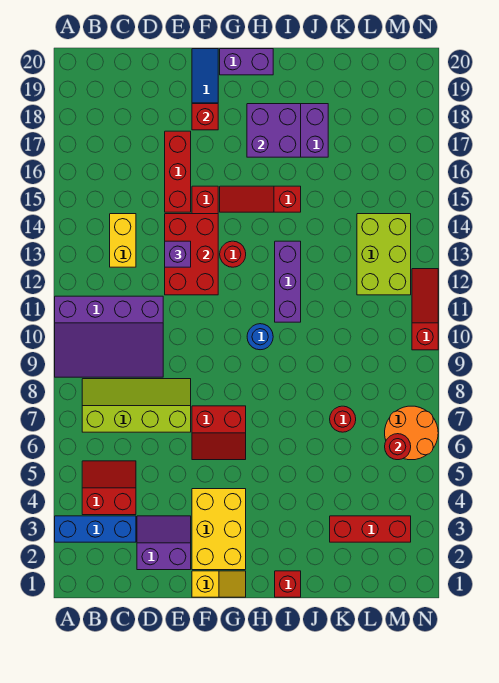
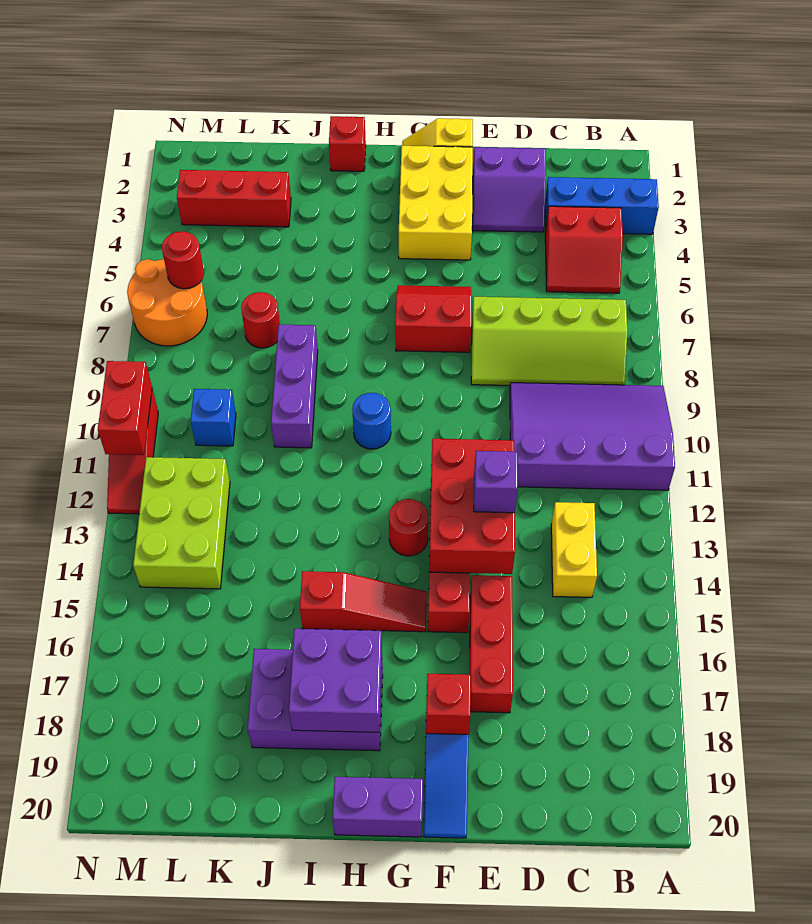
purple brick I11:I13 level 1 -> purple brick J8:J10 level 1
none -> blue brick L10 level 1
none -> red brick N10:N11 level 2

